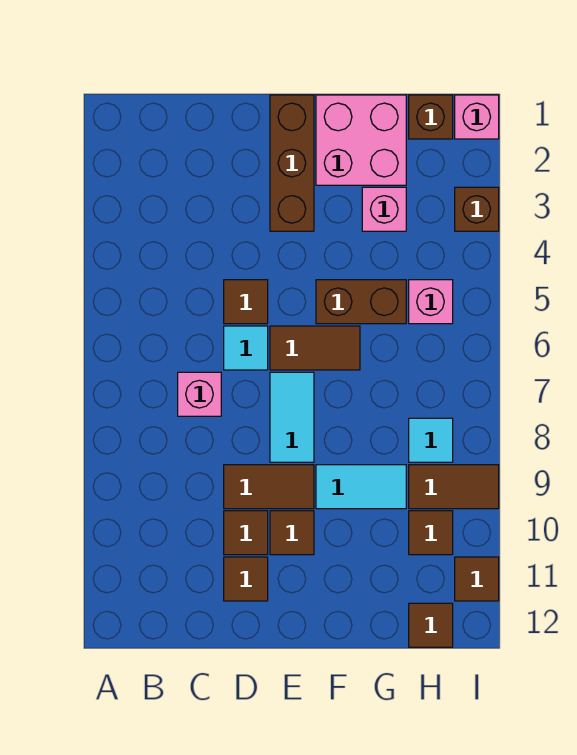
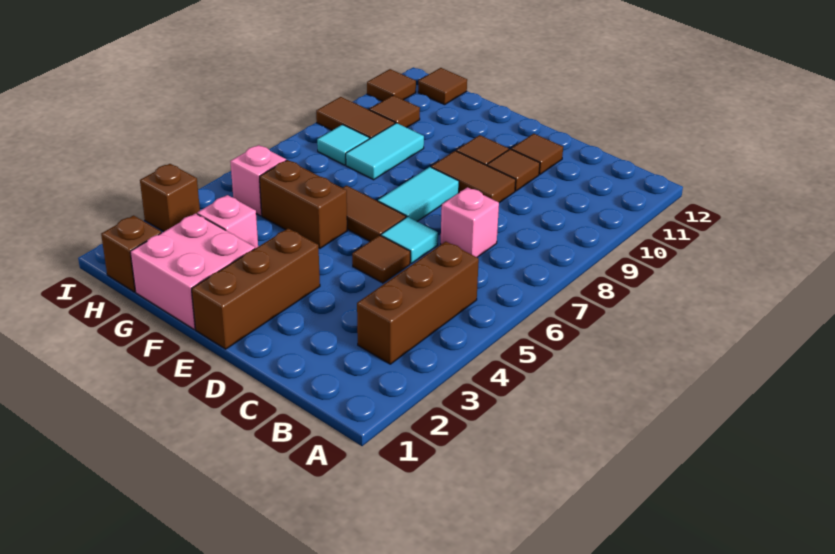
none -> brown brick B3:B5 level 1
cyan tile F9:G9 level 1 -> cyan tile G8:G9 level 1
pink brick I1 level 1 -> none

